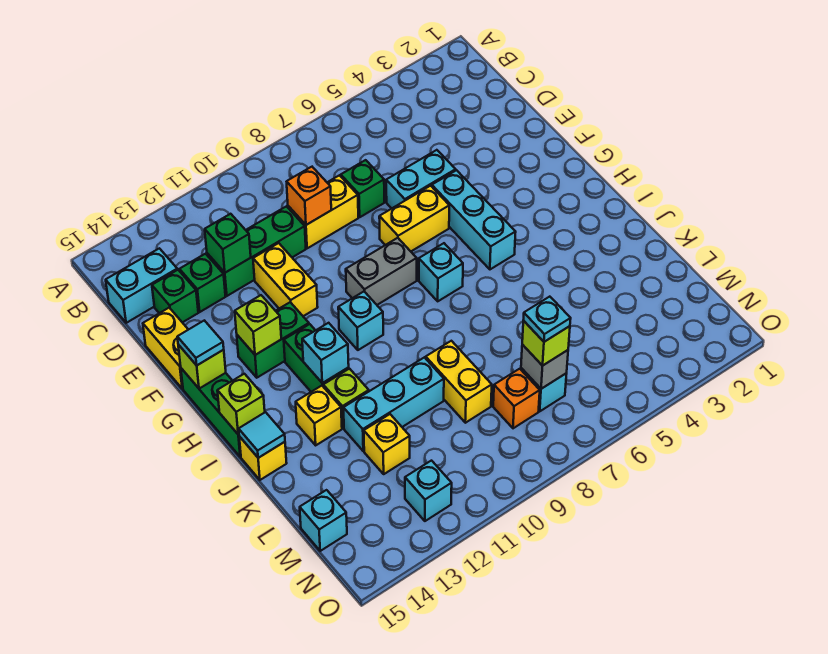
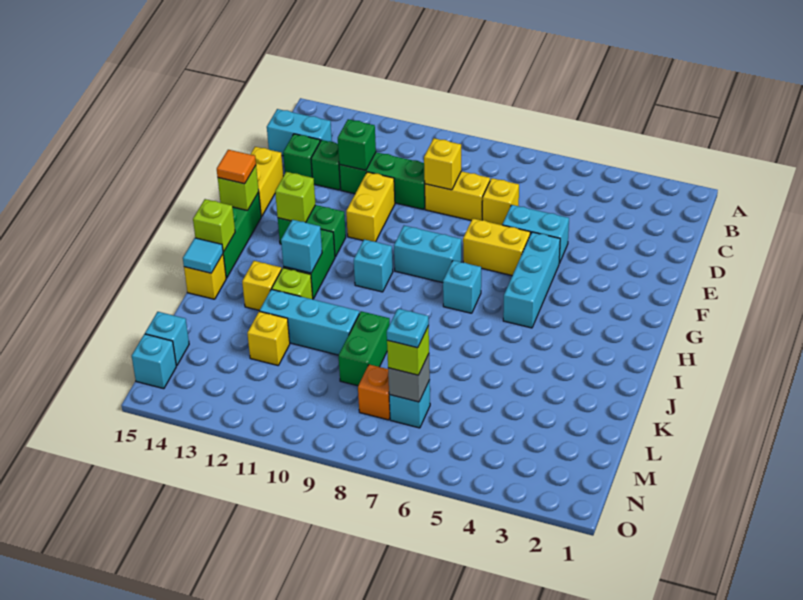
green brick D7 level 1 -> yellow brick D7 level 1
orange brick D9 level 2 -> yellow brick D9 level 2
grey brick G8:G9 level 1 -> cyan brick G8:G9 level 1
cyan tile G15 level 3 -> orange tile G15 level 3
yellow brick K9:L9 level 1 -> green brick K9:L9 level 1
cyan brick N12 level 1 -> cyan brick N15 level 1

